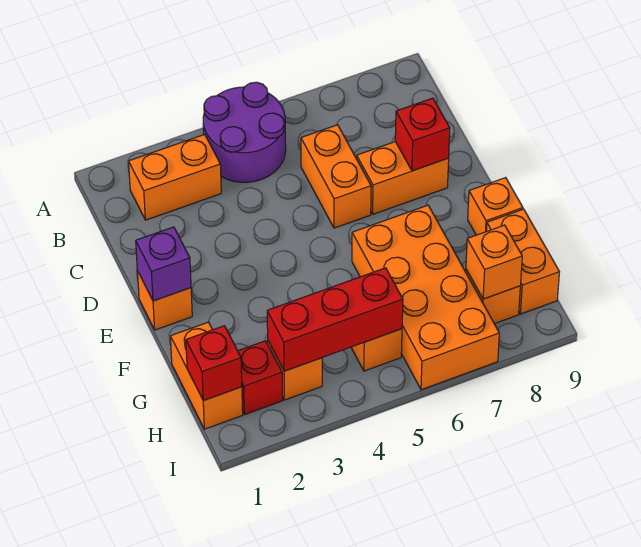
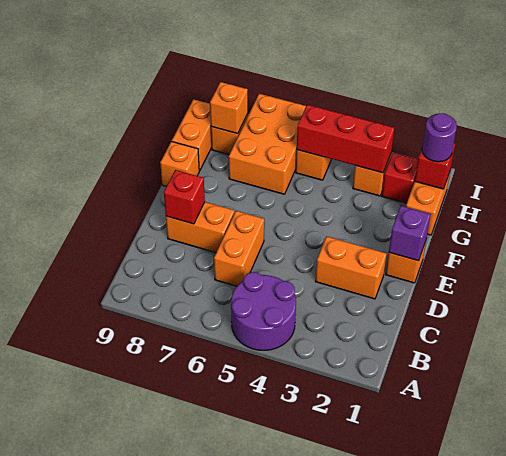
orange brick B2:B3 level 1 -> orange brick D2:D3 level 1
orange brick F6:I7 level 1 -> orange brick G6:I7 level 1
none -> purple round brick H1 level 3

